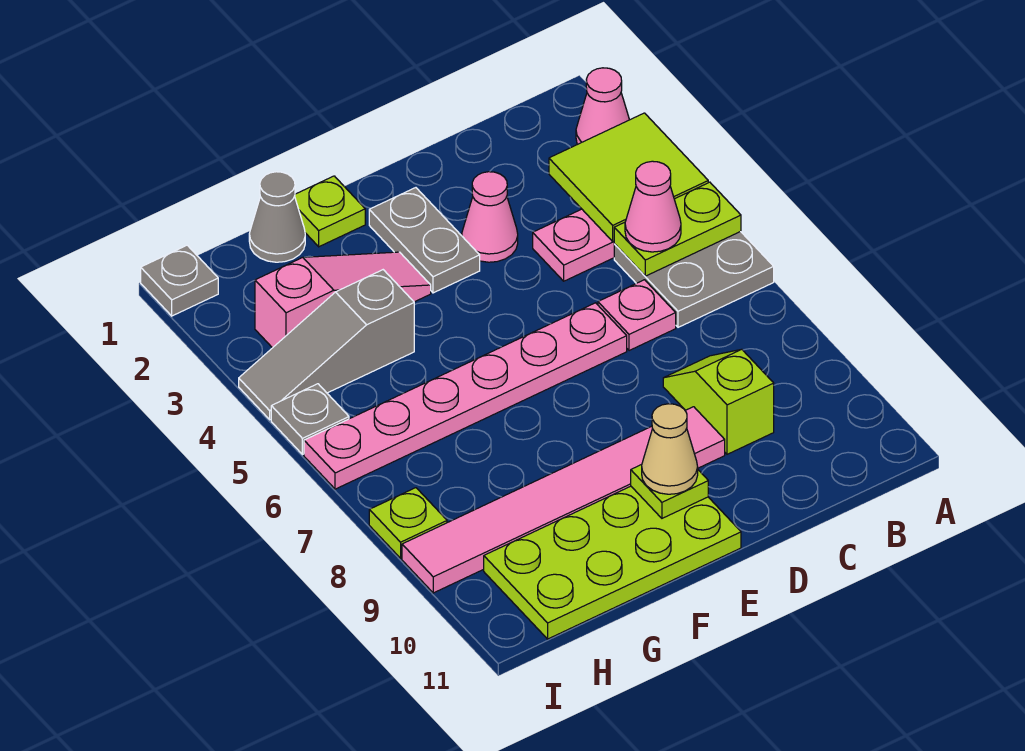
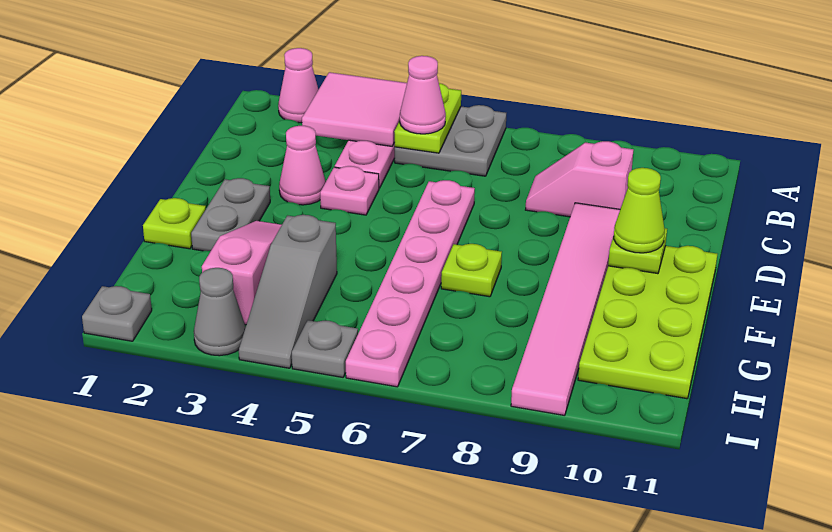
lime tile A3:B4 level 2 -> pink tile A3:B4 level 2
pink plate C6 level 1 -> pink plate D4 level 1
lime slope C8:C9 level 1 top 9 -> pink slope C8:C9 level 1 top 9
grey plate E2:E3 level 1 -> grey plate E2:F2 level 1
tan cone E10 level 3 -> lime cone E10 level 3
grey cone G1 level 1 -> grey cone I3 level 1
lime plate I8 level 1 -> lime plate F7 level 1

